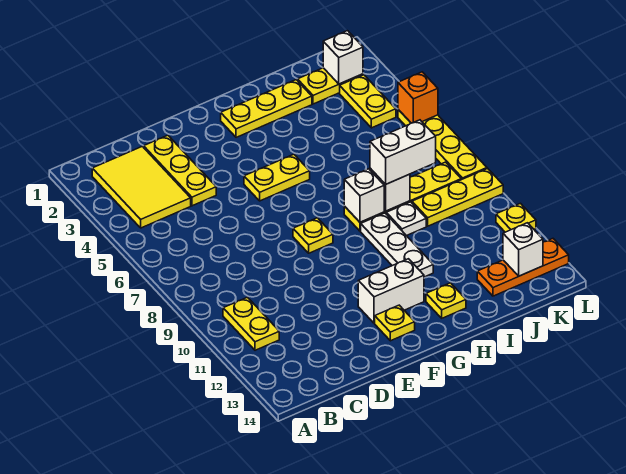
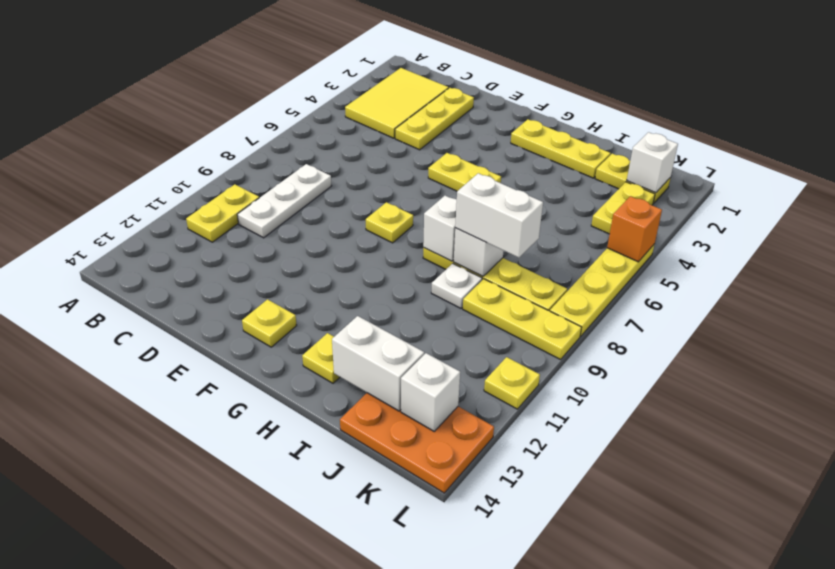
white brick F12:G12 level 1 -> white brick I13:J13 level 2
white plate H9:H11 level 1 -> white plate C8:C10 level 1
orange plate J13:L13 level 1 -> orange plate J13:L14 level 1

